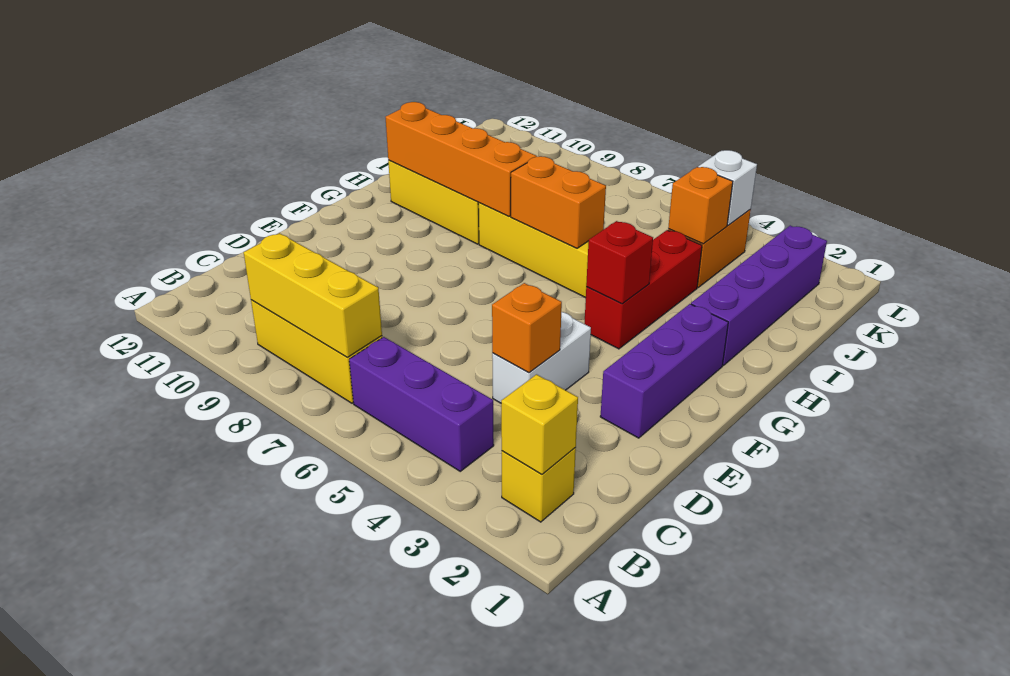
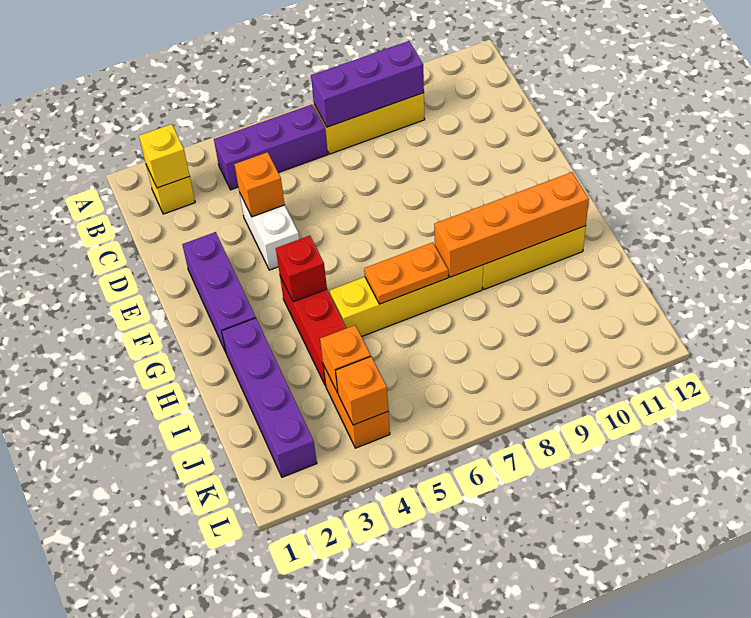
yellow brick B7:B9 level 2 -> purple brick B7:B9 level 2
orange brick H6:H7 level 2 -> orange plate H6:H7 level 2
white brick K4 level 2 -> orange brick K4 level 2

